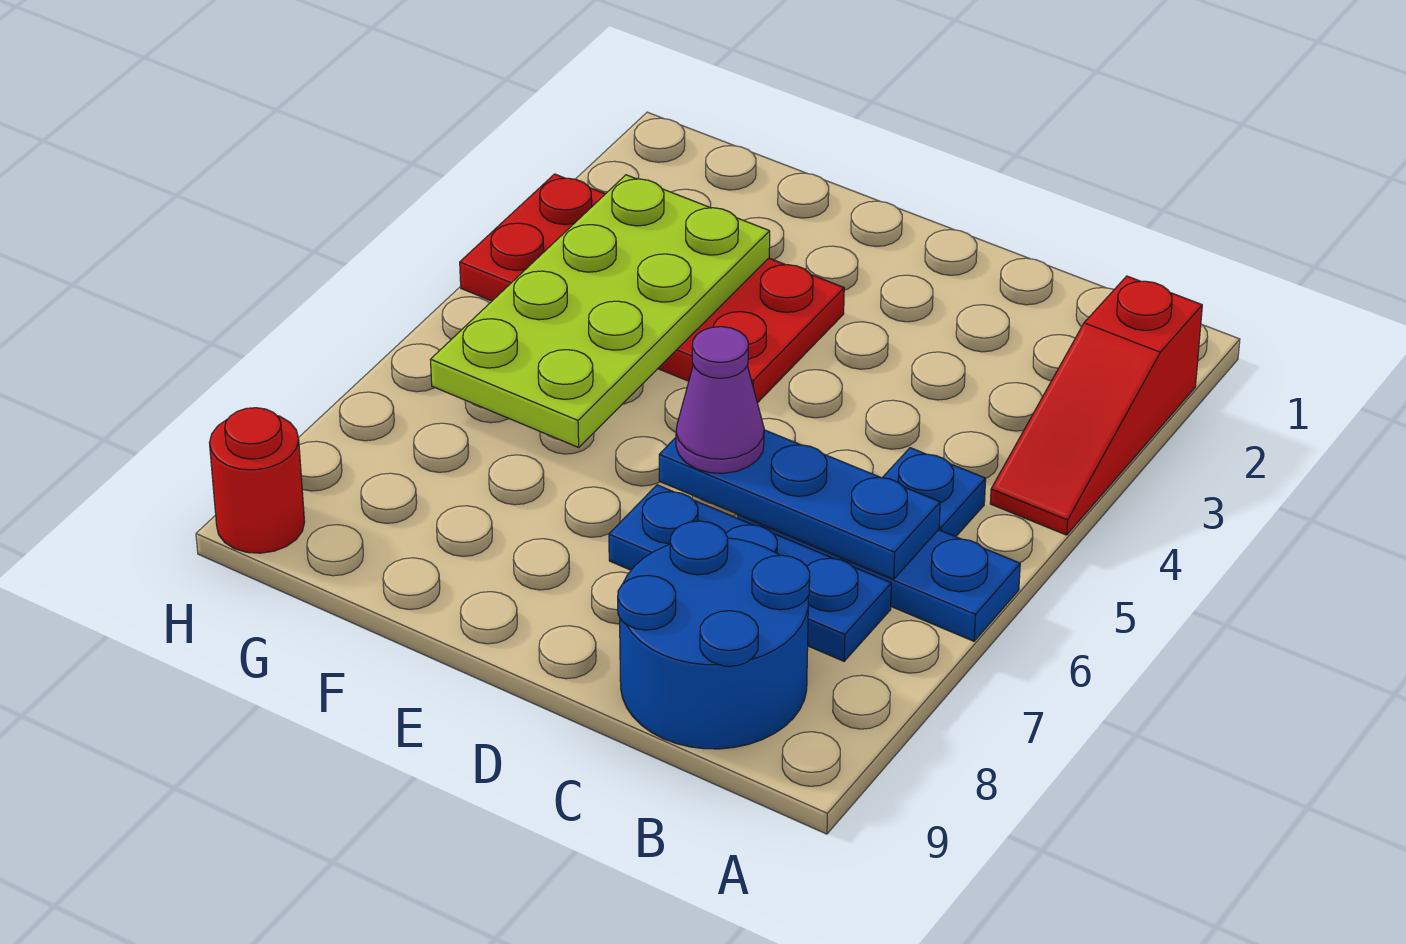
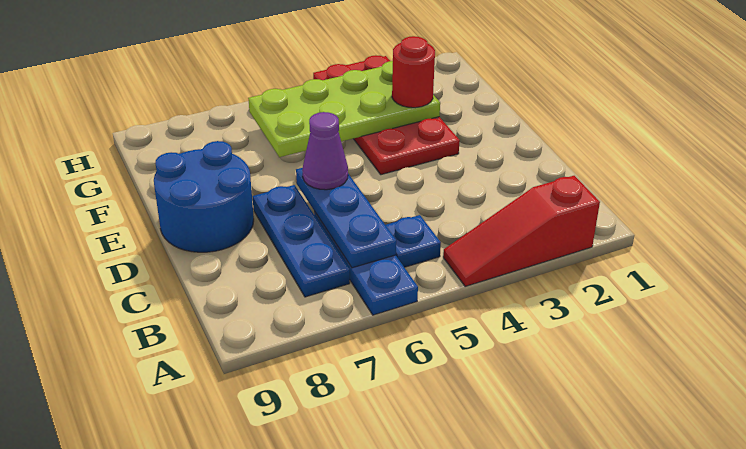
blue round brick B8:C9 level 1 -> blue round brick D8:E9 level 1
red round brick H9 level 1 -> red round brick F3 level 3

